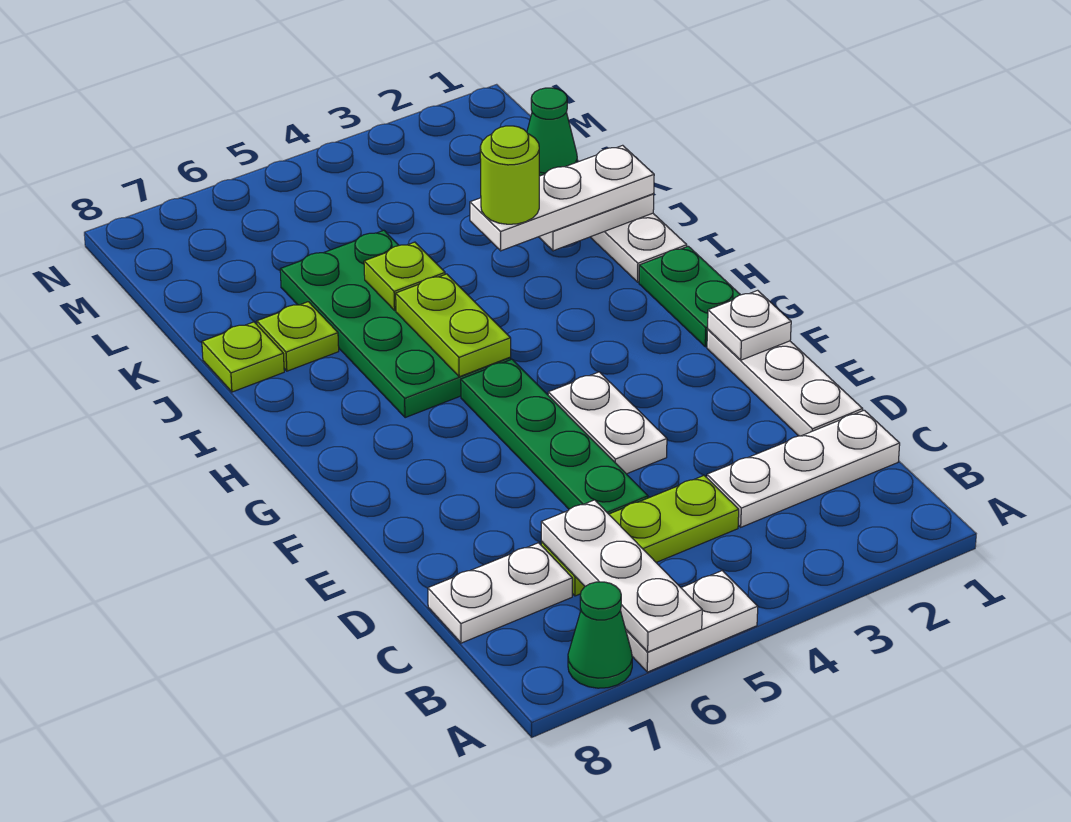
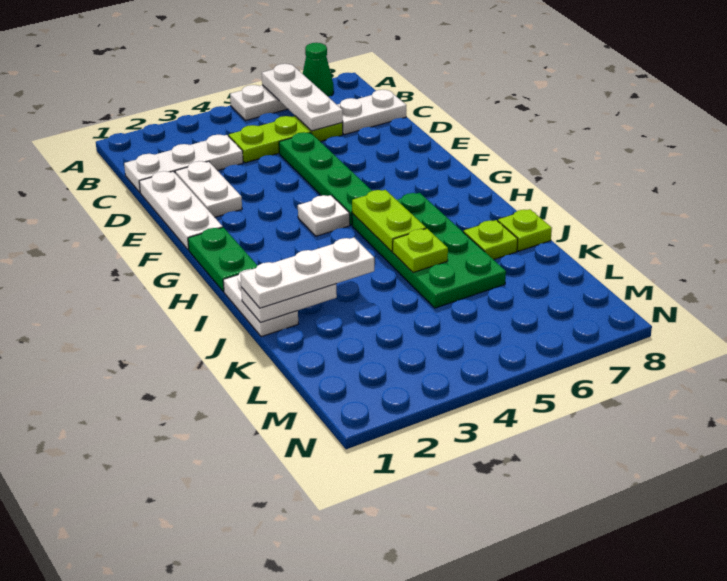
white plate E4:F4 level 1 -> white plate D2:E2 level 1
white plate F1 level 2 -> white plate G4 level 1
lime round brick J3 level 4 -> none
green cone L1 level 1 -> none

